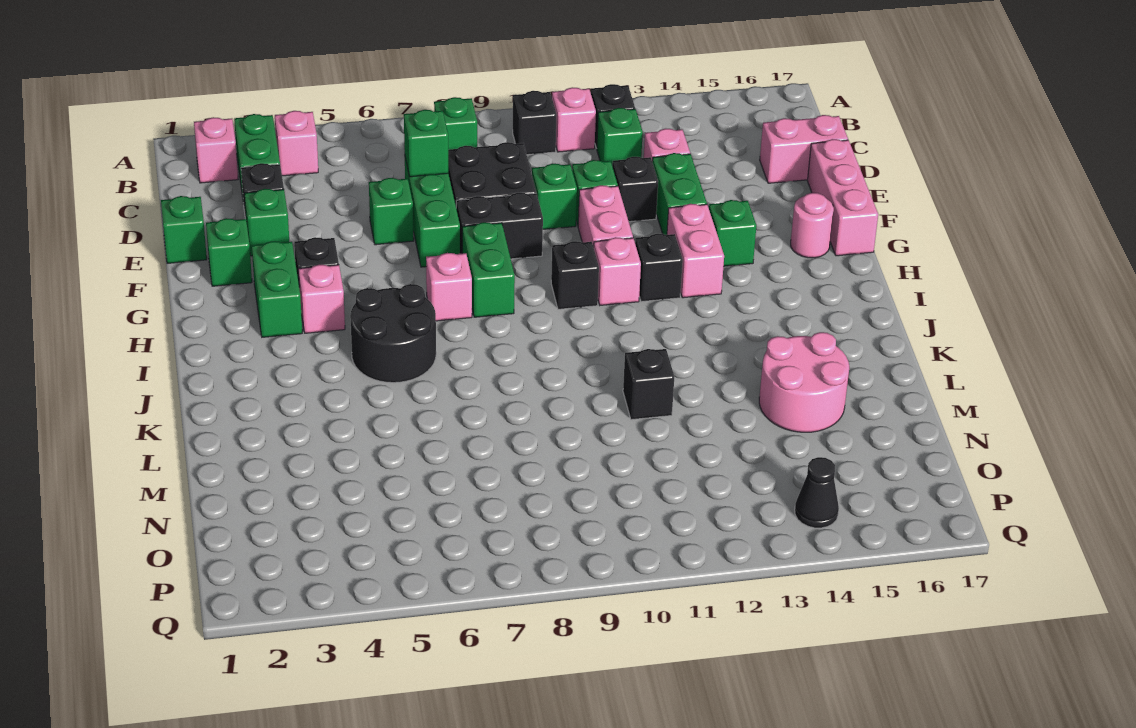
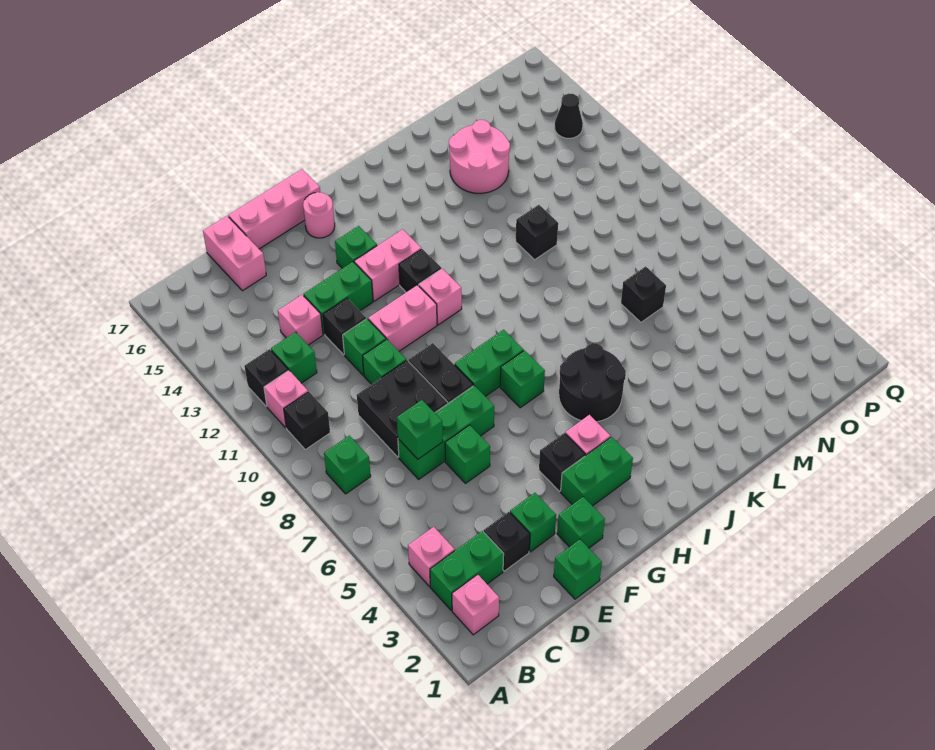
pink brick H7 level 1 -> green brick H7 level 1
black brick H10 level 1 -> black brick M7 level 1

